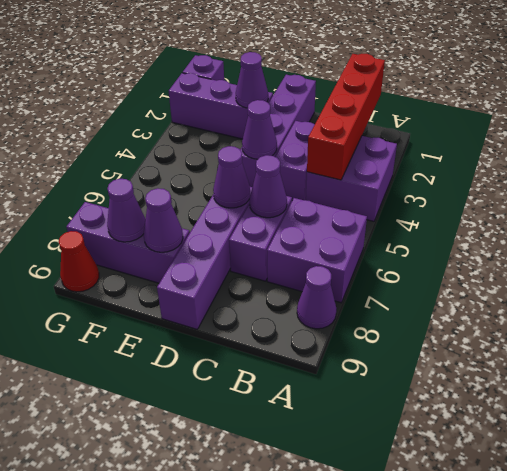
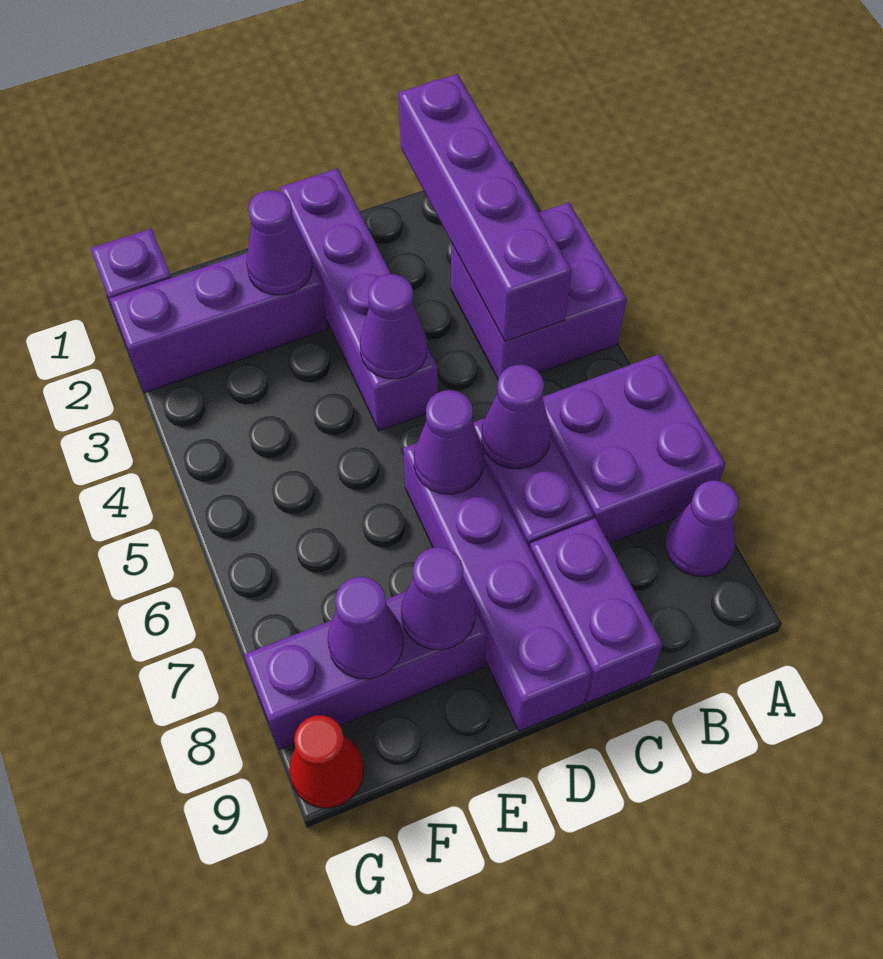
red brick B1:B4 level 2 -> purple brick B1:B4 level 2
purple brick C3:C4 level 1 -> purple brick C8:C9 level 1

